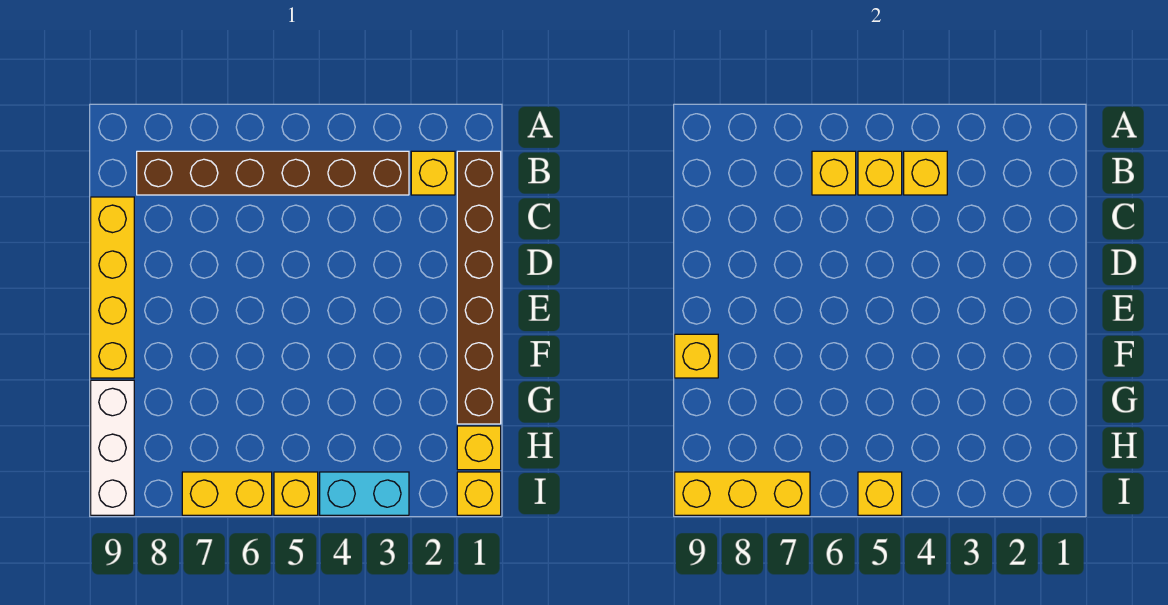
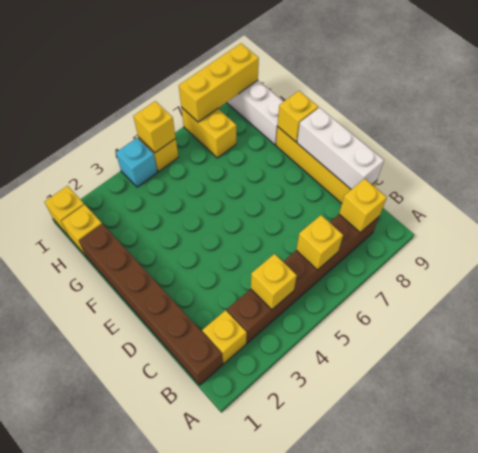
yellow brick B5 level 2 -> yellow brick B8 level 2
none -> white brick C9:E9 level 2
cyan brick I3:I4 level 1 -> cyan brick I4 level 1
yellow brick I6:I7 level 1 -> yellow brick H7:I7 level 1

